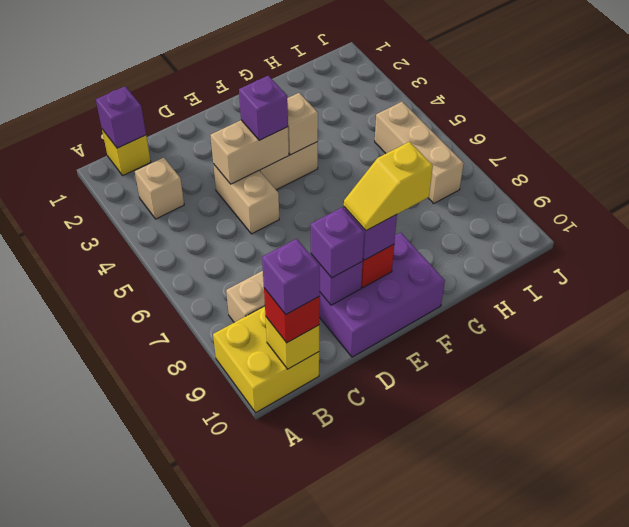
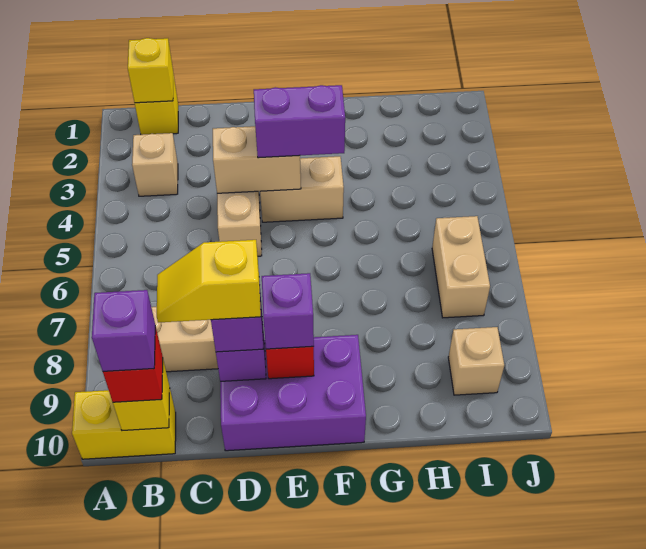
yellow brick A9:B10 level 1 -> yellow brick A10:B10 level 1
purple brick B1 level 2 -> yellow brick B1 level 2
purple brick E4 level 3 -> purple brick E4:F4 level 3
yellow slope E9:F9 level 4 top F -> yellow slope C9:D9 level 4 top D
tan brick F4 level 2 -> tan brick I9 level 1
tan brick I5:I7 level 1 -> tan brick I6:I7 level 1

